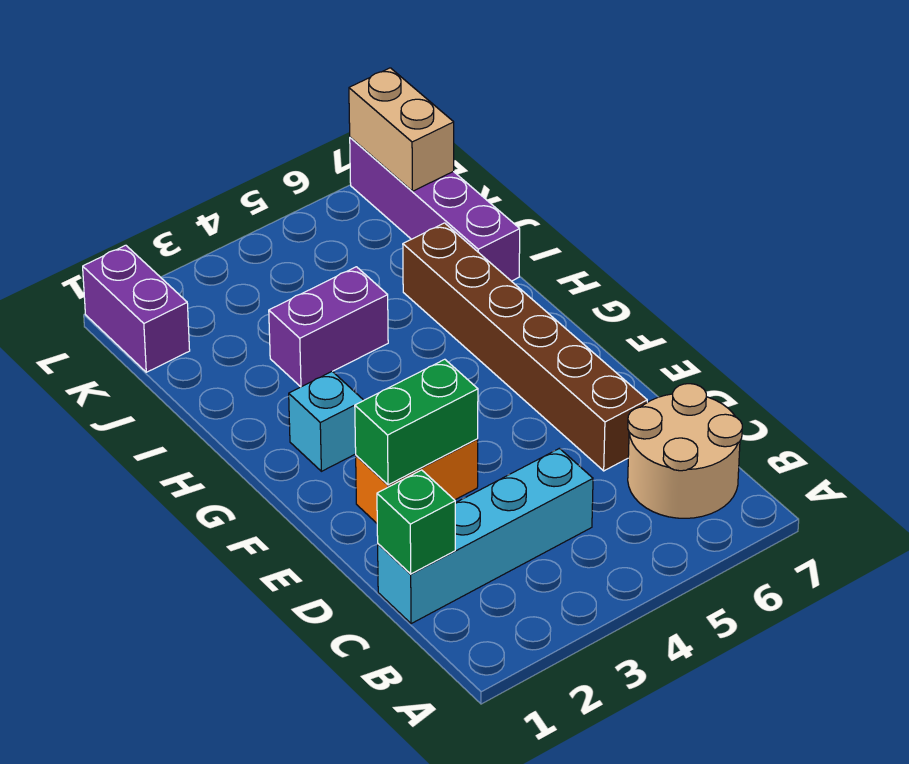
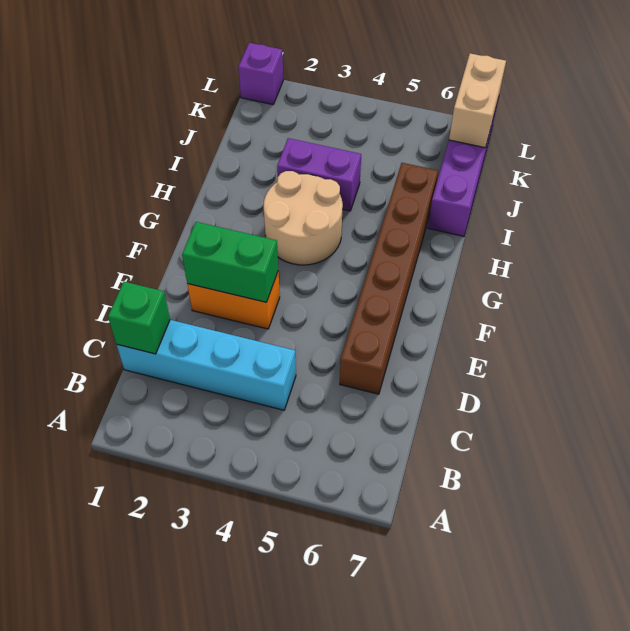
tan round brick B6:C7 level 1 -> tan round brick G3:H4 level 1
cyan brick G2 level 1 -> none
purple brick K1:L1 level 1 -> purple brick L1 level 1

